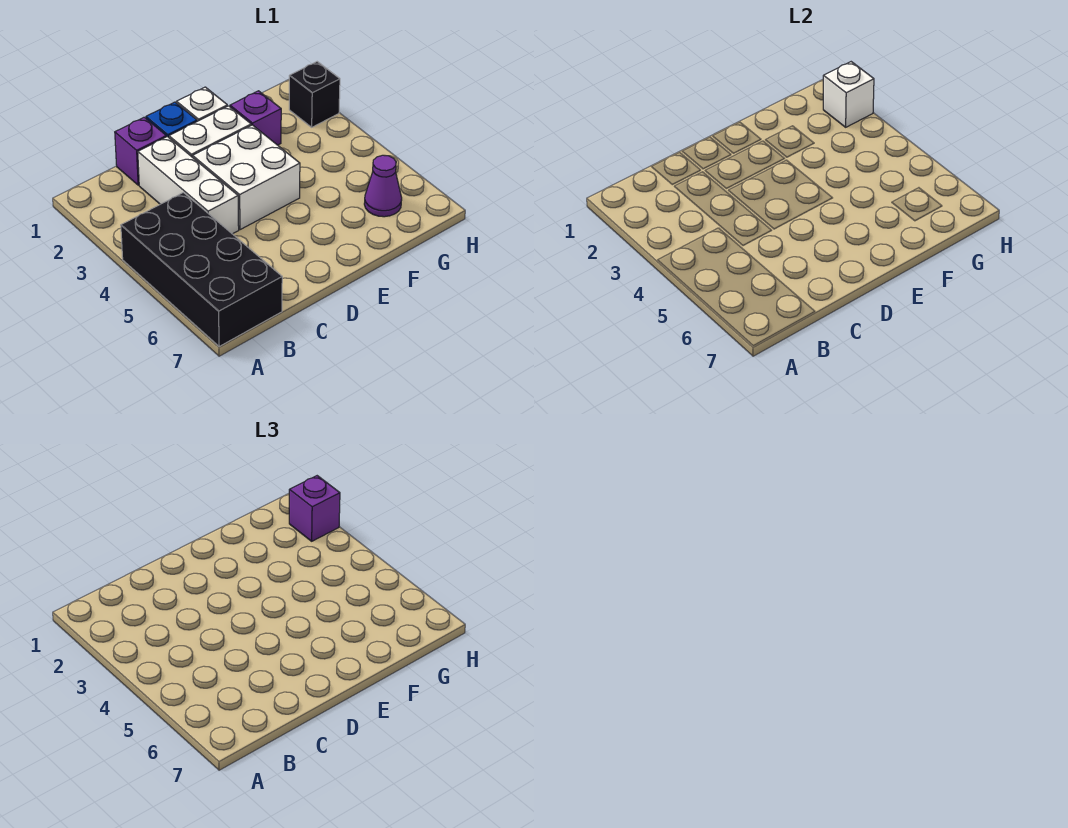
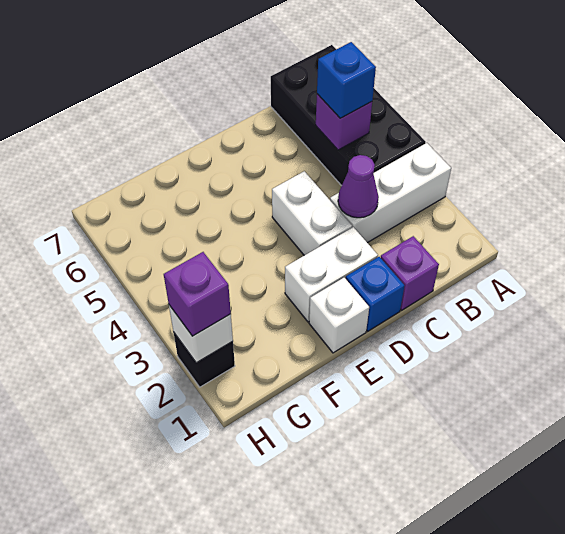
none -> blue brick B5 level 3
white brick C2:C4 level 1 -> white brick A3:C3 level 1
white brick D3:E4 level 1 -> white brick D3:D4 level 1
purple brick F2 level 1 -> purple brick B5 level 2
purple cone G6 level 1 -> purple cone C3 level 2

